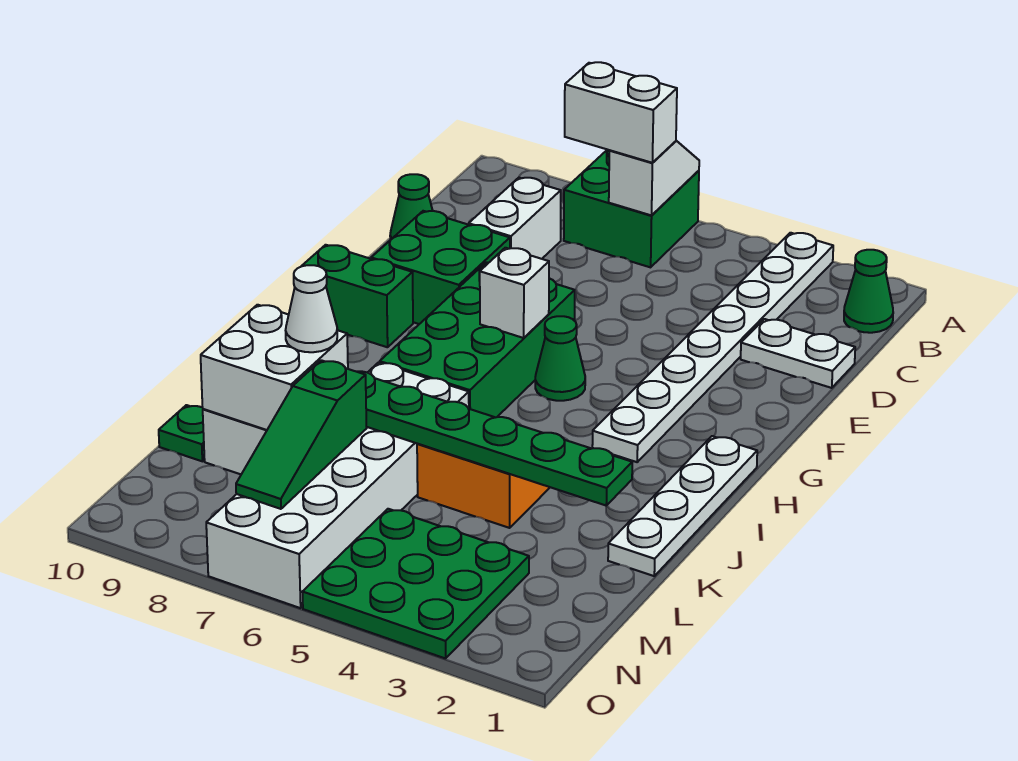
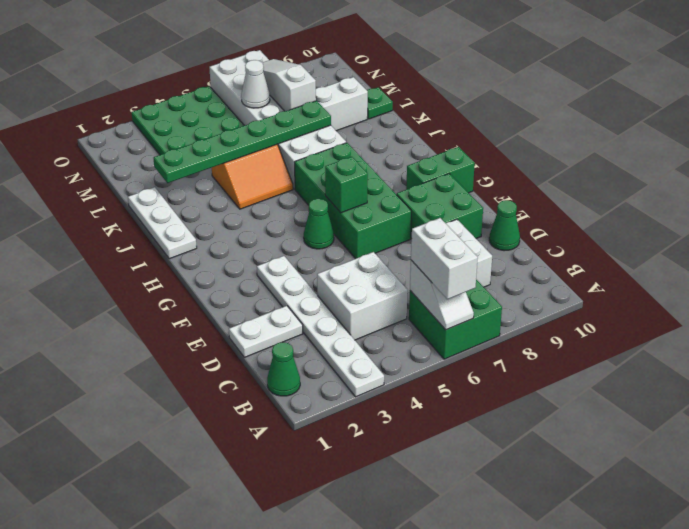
white plate A3:H3 level 1 -> white plate A3:F3 level 1
white brick B6:B7 level 3 -> white brick A6:B6 level 3
white brick G6 level 2 -> green brick G6 level 2
white plate H1:K1 level 1 -> white plate I1:K1 level 1
white brick K8:L9 level 2 -> white brick C4:D5 level 1
white cone K8 level 3 -> white cone M6 level 2
green slope L7:N7 level 2 top L -> white slope L7:N7 level 2 top L

